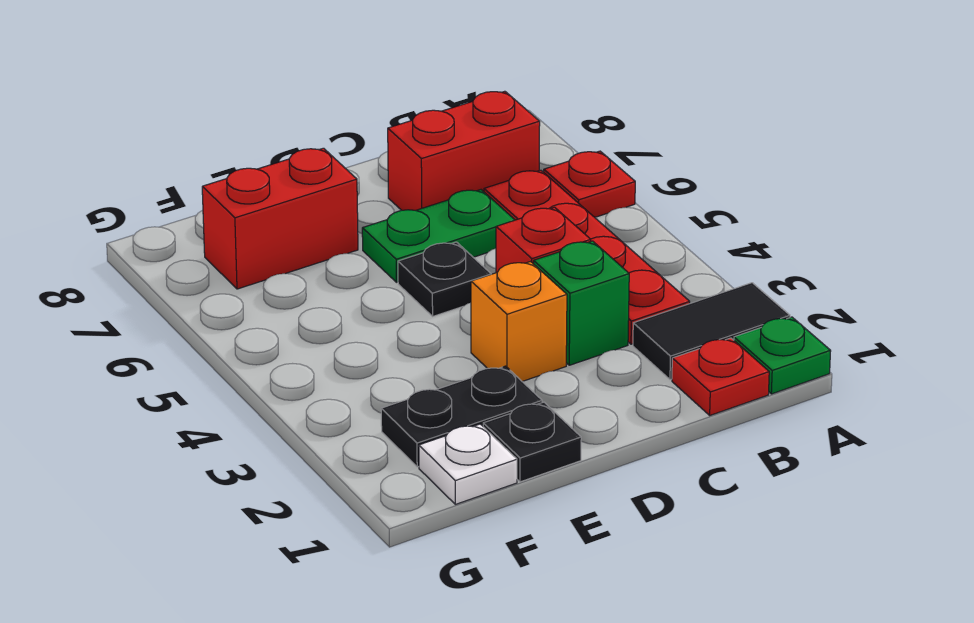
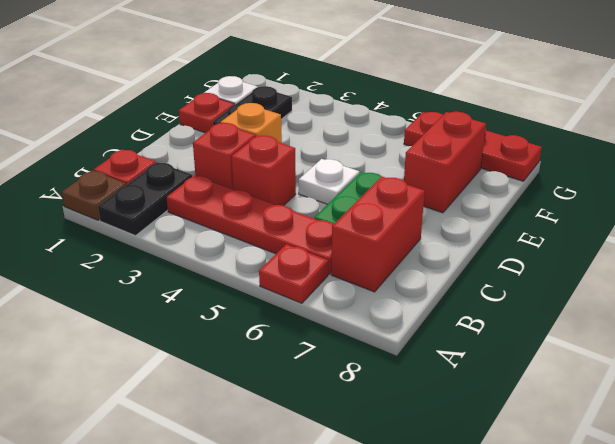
green plate A1 level 1 -> brown plate A1 level 1
black tile A2:B2 level 1 -> black plate A2:B2 level 1
green brick C3 level 1 -> red brick C3 level 1
black plate D5 level 1 -> white plate D5 level 1
black plate E1 level 1 -> red plate E1 level 1
none -> red plate G6:G8 level 1

